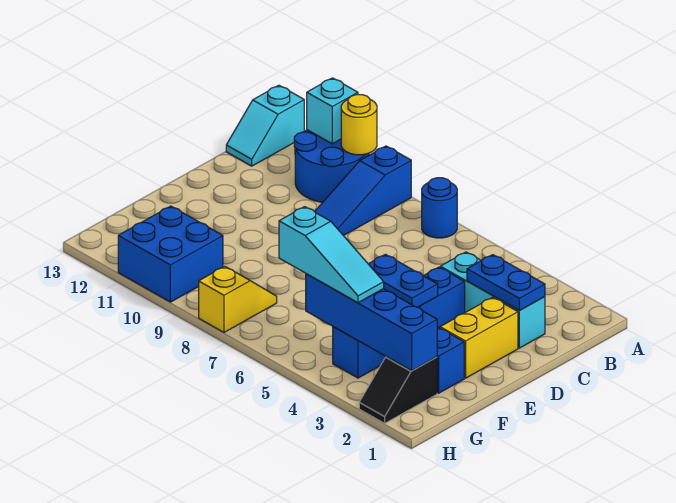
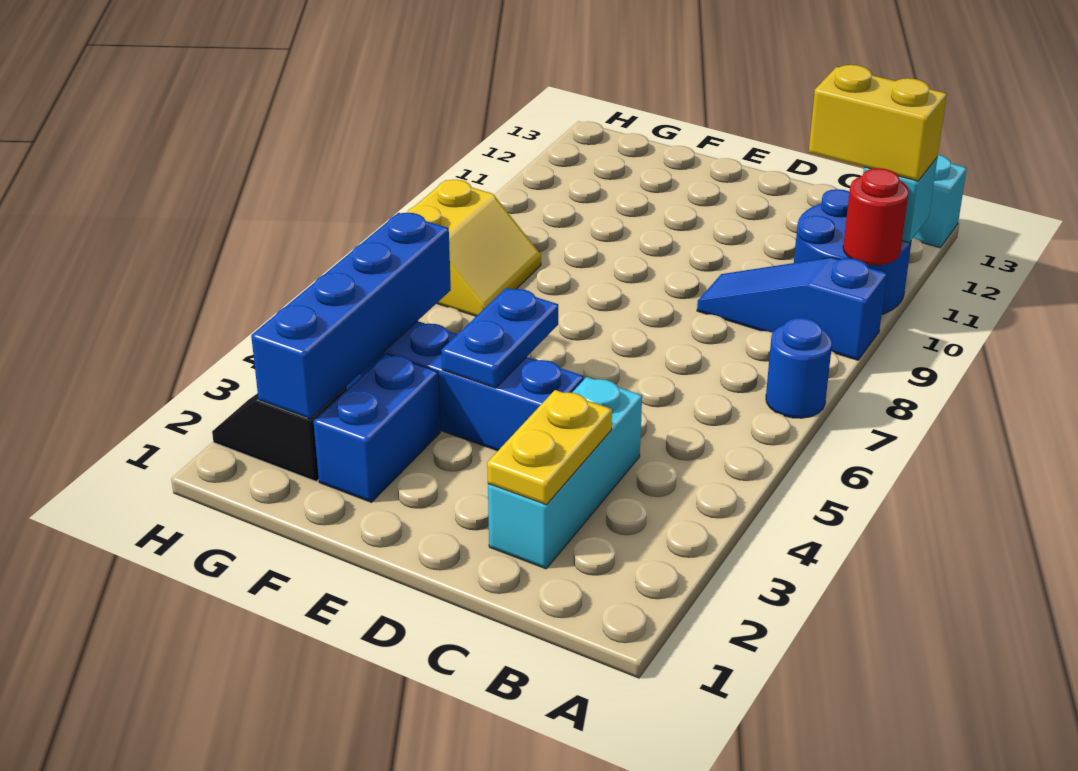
yellow round brick A10 level 2 -> red round brick A10 level 2
blue plate C2:C3 level 2 -> yellow plate C2:C3 level 2
yellow brick D2:E2 level 1 -> yellow brick A11:B11 level 3
cyan slope G4:G6 level 3 top 6 -> none
yellow slope G8:H8 level 1 top H -> yellow slope G7:H8 level 1 top H
blue brick G10:H11 level 1 -> none

